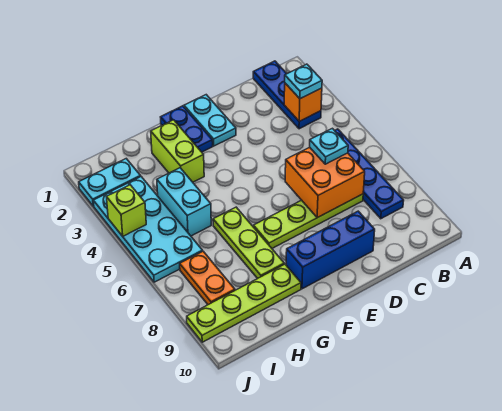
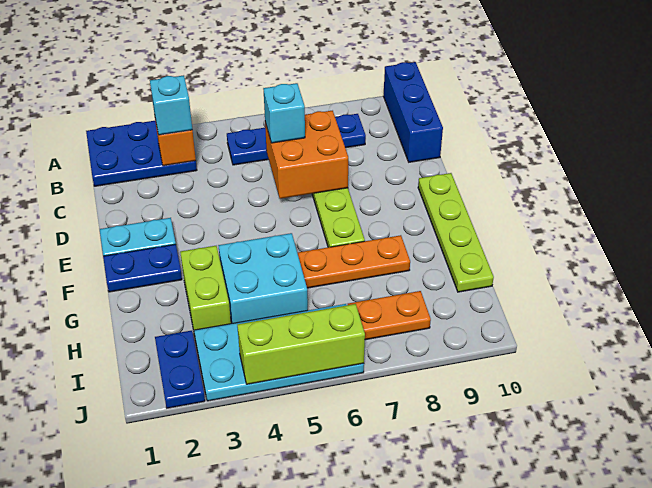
blue plate B1:B3 level 1 -> blue plate A1:B3 level 1
cyan plate B3 level 3 -> cyan brick B3 level 3
cyan plate C6 level 3 -> cyan brick C6 level 3
blue brick D9:F9 level 1 -> blue brick A10:C10 level 1
lime brick G2:G3 level 1 -> lime brick G3:H3 level 1
lime plate G6:G8 level 1 -> orange plate G6:G8 level 1
lime plate G9:J9 level 1 -> lime plate E10:H10 level 1
cyan brick H4:H5 level 1 -> cyan brick G4:H5 level 1
cyan plate I2:J2 level 1 -> blue plate I2:J2 level 1
lime brick J4 level 2 -> lime brick J4:J6 level 2

